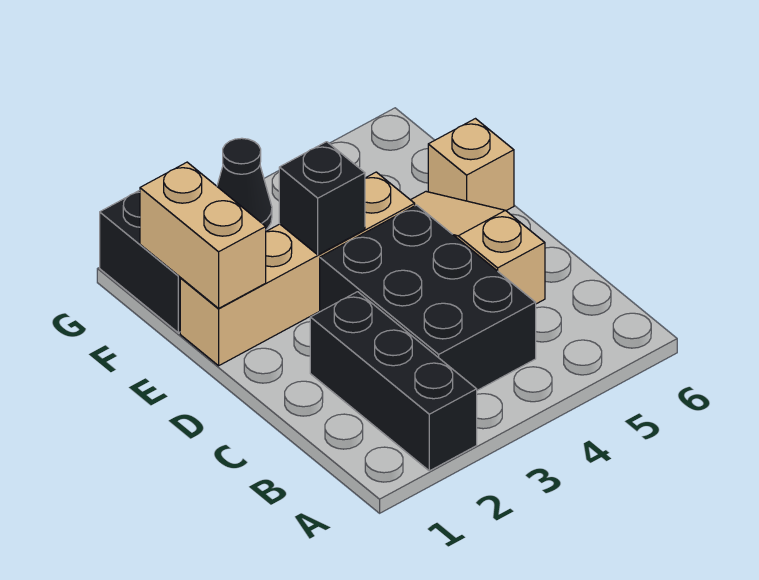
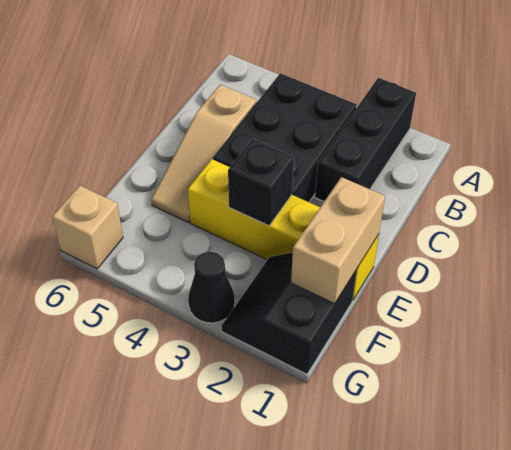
tan brick E1:E4 level 1 -> yellow brick E1:E4 level 1
tan brick E6 level 1 -> tan brick G6 level 1

